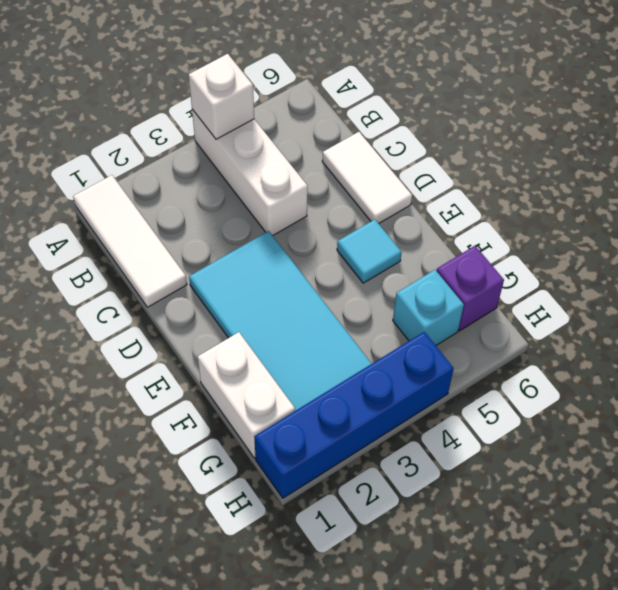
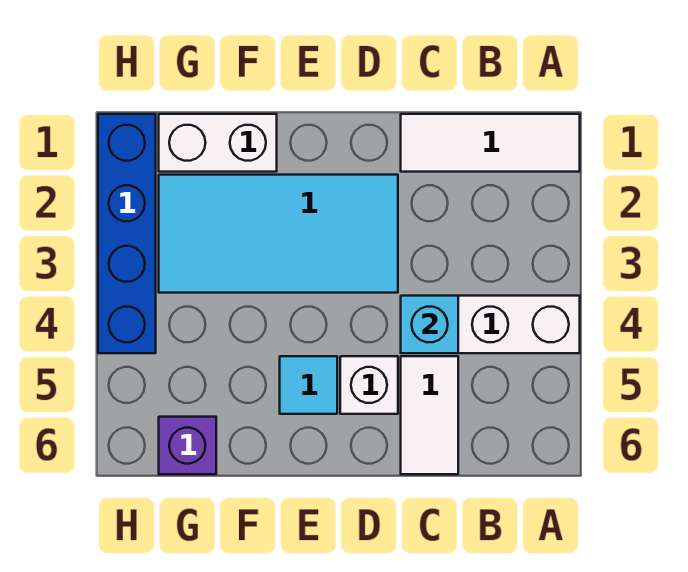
white brick A4 level 2 -> white brick D5 level 1
white tile C6:D6 level 1 -> white tile C5:C6 level 1
cyan brick G5 level 1 -> cyan brick C4 level 2

